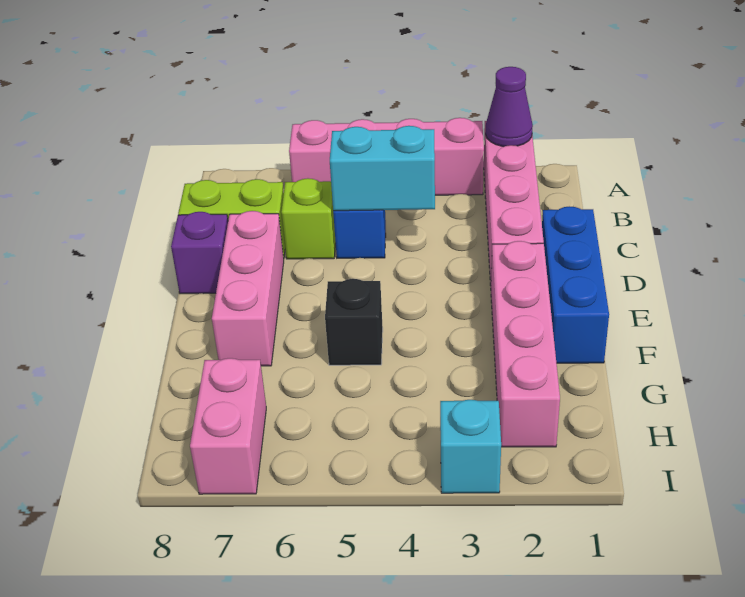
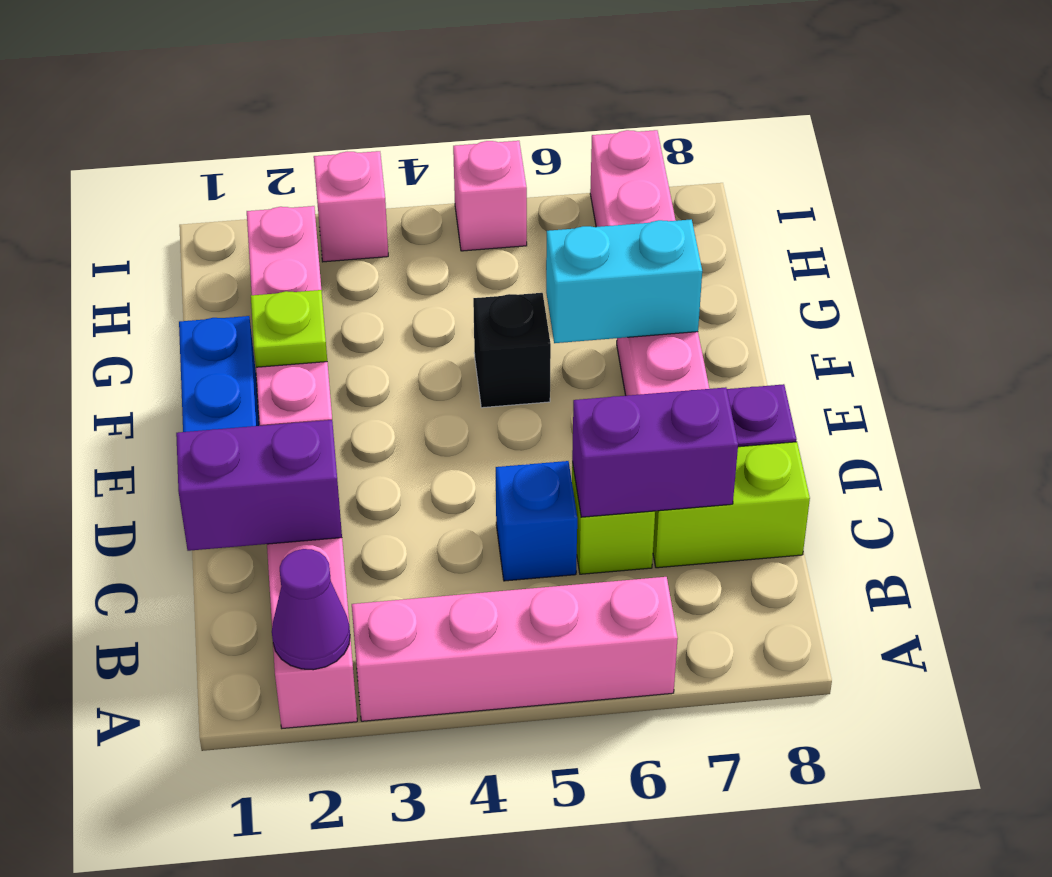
none -> purple brick C1:C2 level 2
cyan brick C4:C5 level 2 -> cyan brick F6:F7 level 2
none -> purple brick C6:C7 level 2
none -> lime plate F2 level 2
cyan brick I3 level 1 -> pink brick I3 level 1
none -> pink brick I5 level 1

